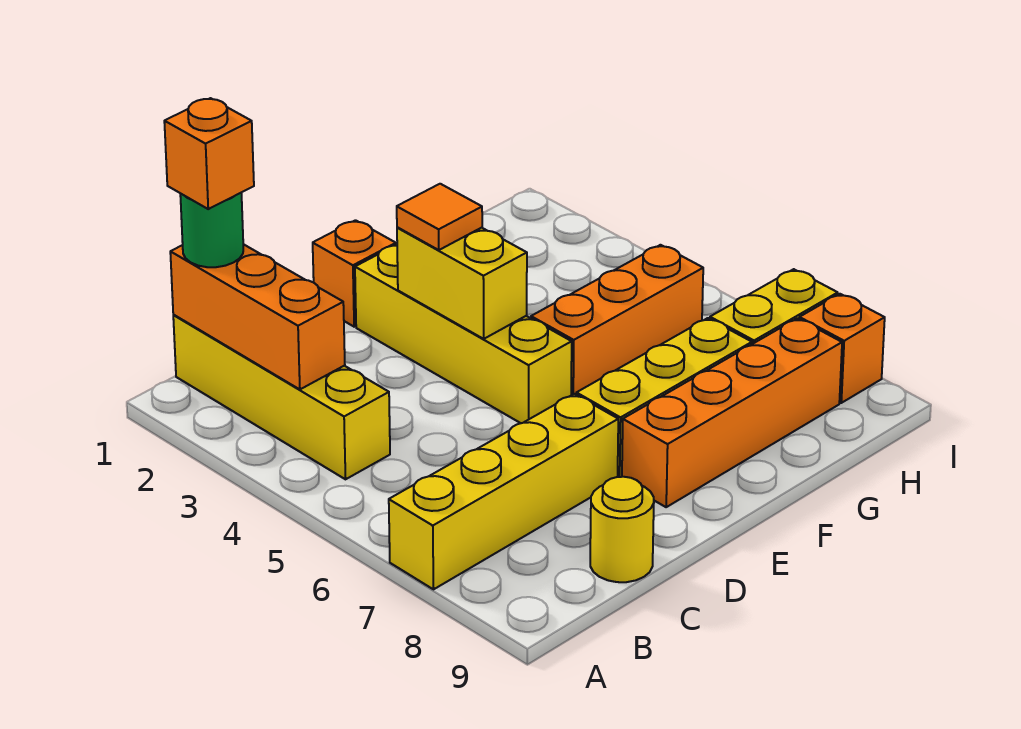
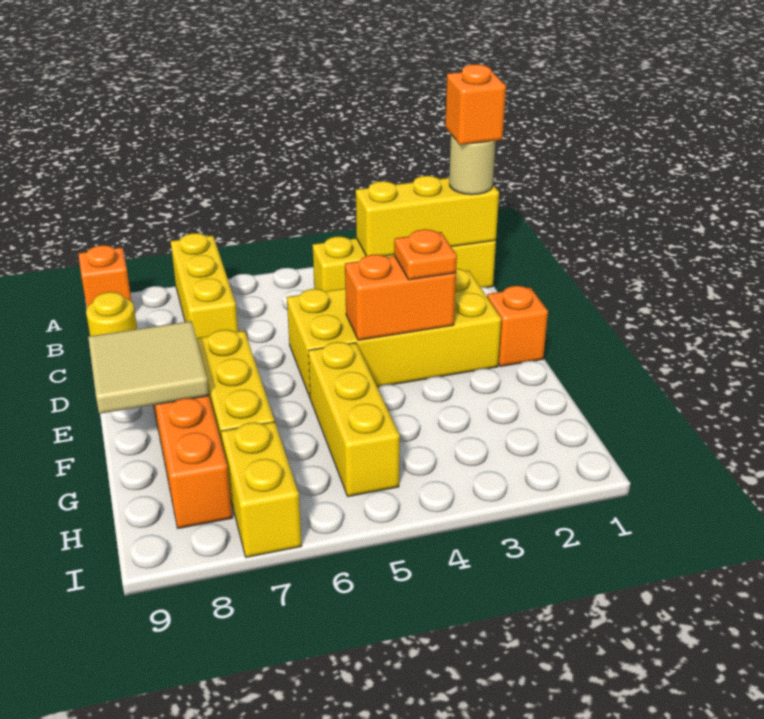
yellow brick A7:D7 level 1 -> yellow brick A7:C7 level 1
orange brick B1:B3 level 2 -> yellow brick B1:B3 level 2
green round brick B1 level 3 -> tan round brick B1 level 3
yellow brick E2:E5 level 1 -> yellow brick D2:E5 level 1
yellow brick E3:E4 level 2 -> orange brick E3:E4 level 2
orange tile E3 level 3 -> orange plate E3 level 3
none -> tan tile E8:F9 level 2
orange brick F5:H5 level 1 -> yellow brick F5:H5 level 1
orange brick I8 level 1 -> orange brick A9 level 1

